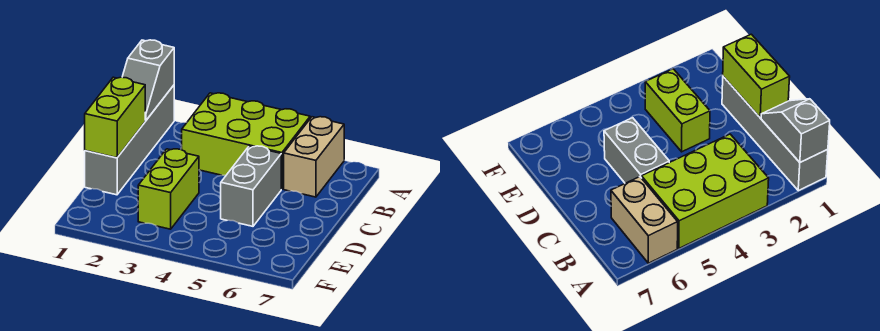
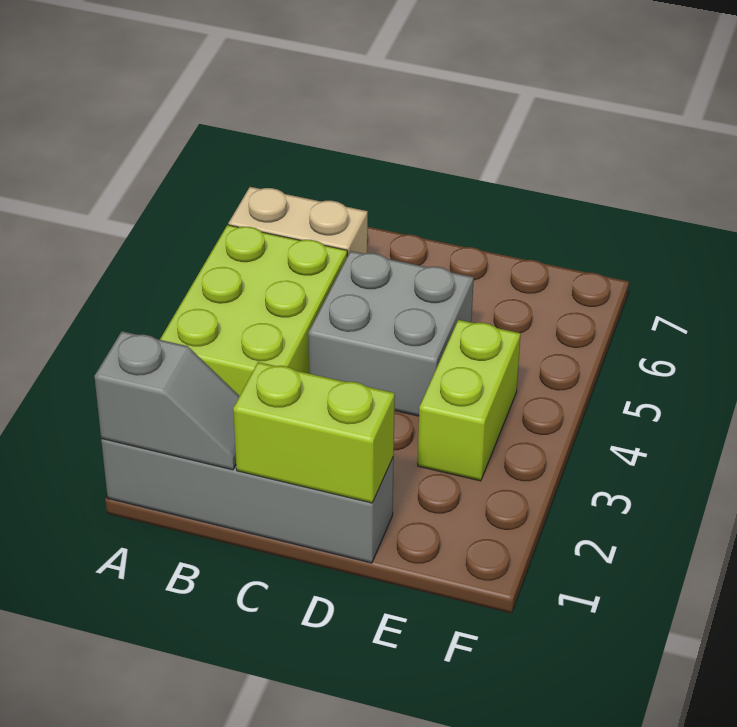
grey brick C5:D5 level 1 -> grey brick C4:D5 level 1
lime brick D3:E3 level 1 -> lime brick E3:E4 level 1

